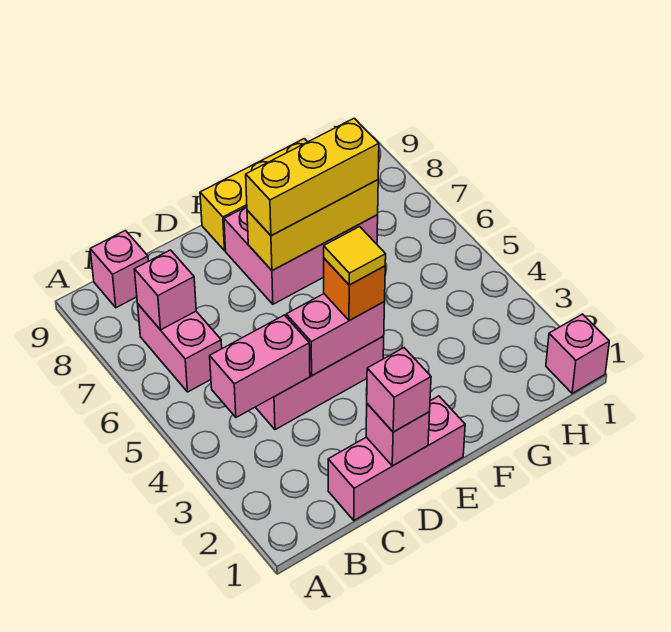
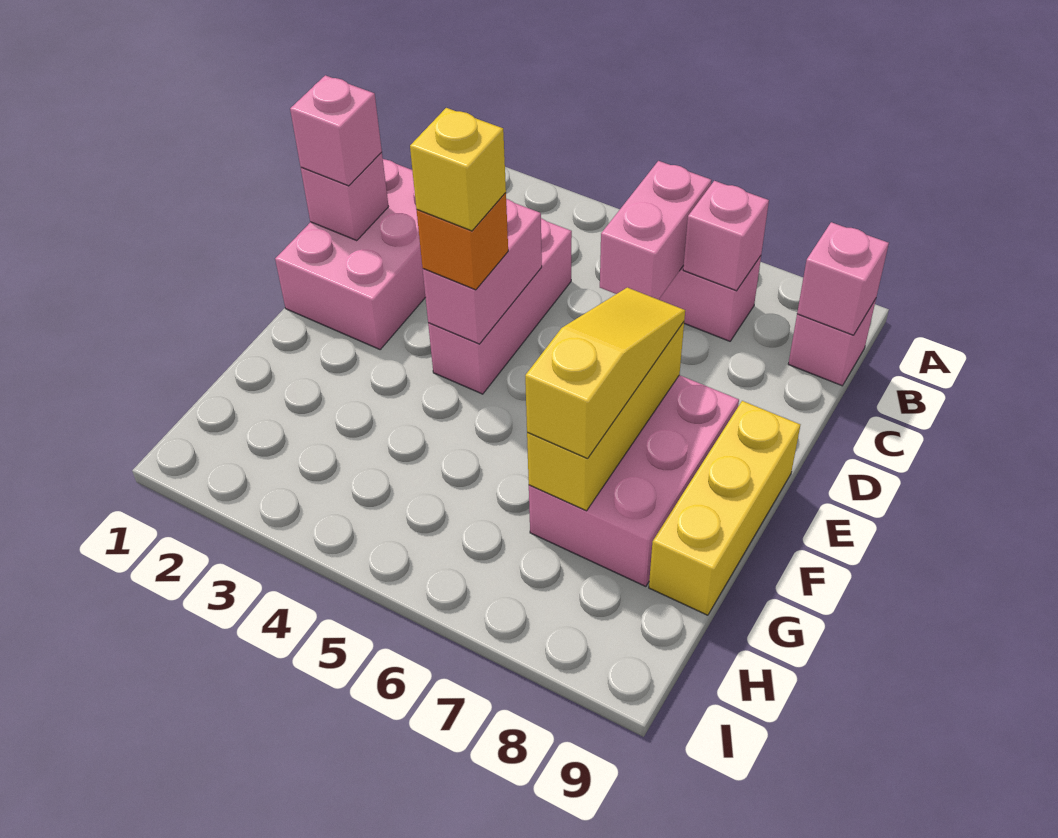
pink brick B4:C4 level 2 -> pink brick B6:C6 level 2
pink brick C1:E1 level 1 -> pink brick C1:E2 level 1
yellow tile E4 level 4 -> yellow brick E4 level 4
yellow brick E7:G7 level 3 -> yellow slope E7:G7 level 3 top G
pink brick I1 level 1 -> pink brick B9 level 2

